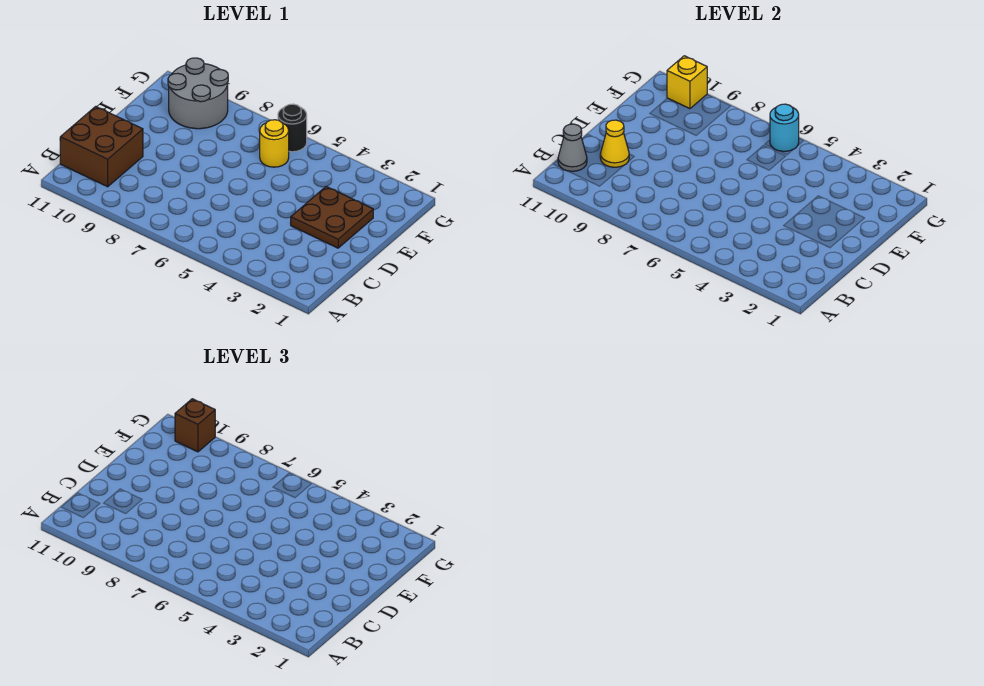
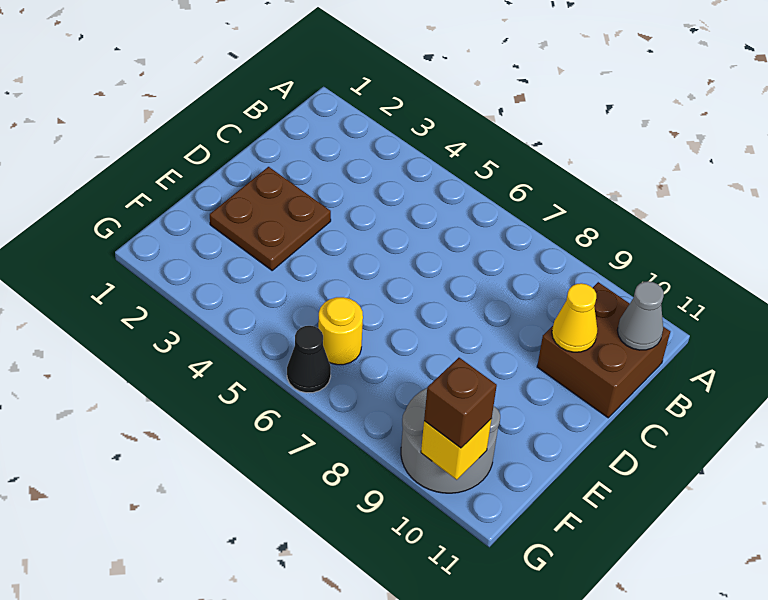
black round brick G6 level 1 -> black cone G6 level 1
cyan round brick G6 level 2 -> none

